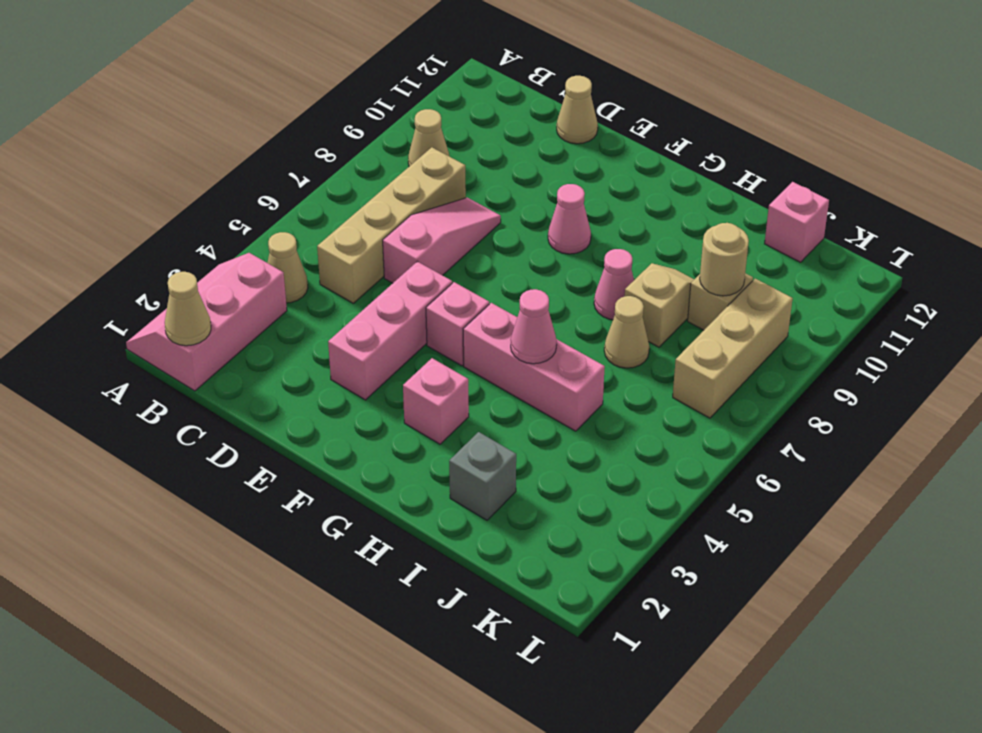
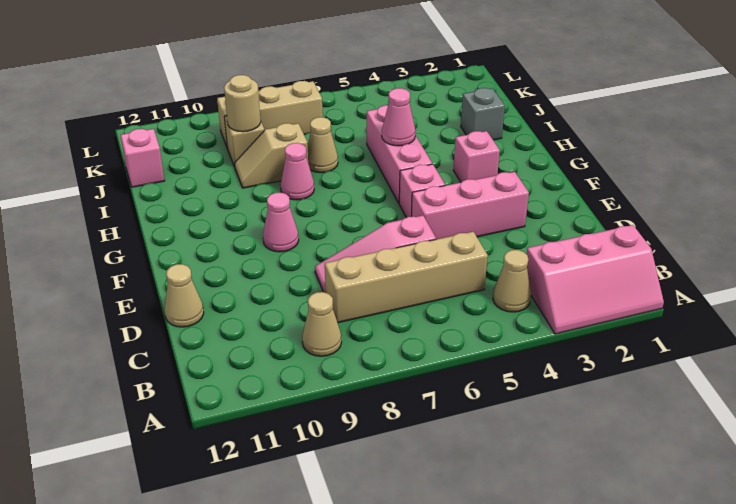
tan cone B1 level 2 -> none

